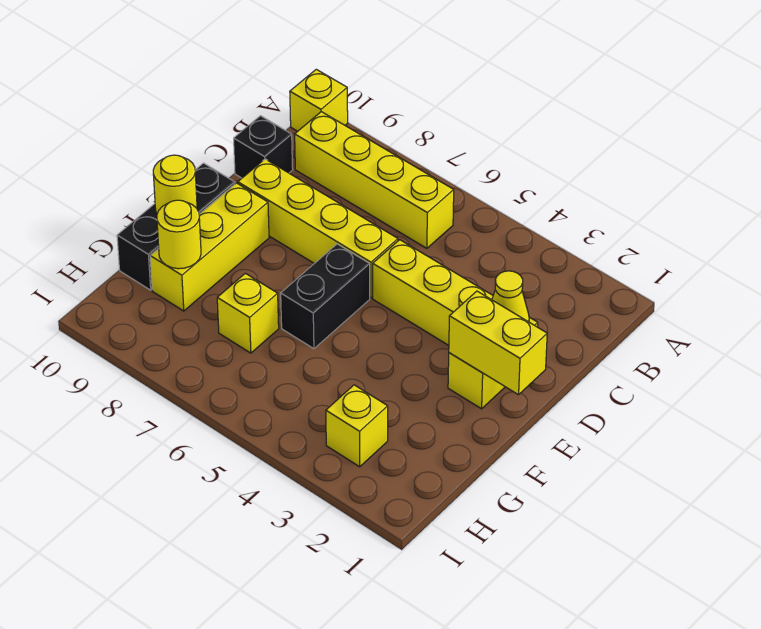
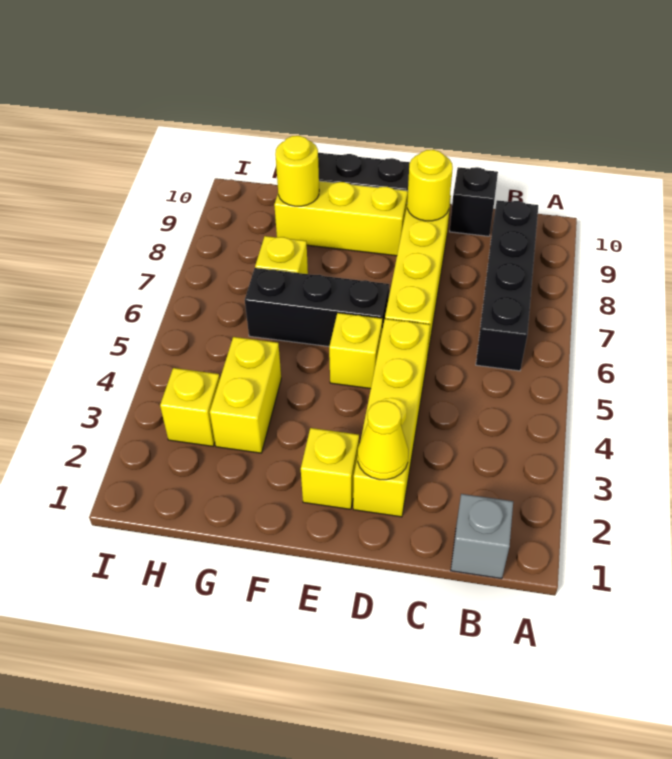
yellow brick A10 level 1 -> yellow brick E5 level 1
none -> grey brick B1 level 1
yellow brick B6:B9 level 1 -> black brick B6:B9 level 1
yellow brick E1:E2 level 2 -> yellow brick G3:G4 level 1
black brick E6:F6 level 1 -> black brick E6:G6 level 1
yellow round brick F10 level 2 -> yellow round brick D9 level 2

